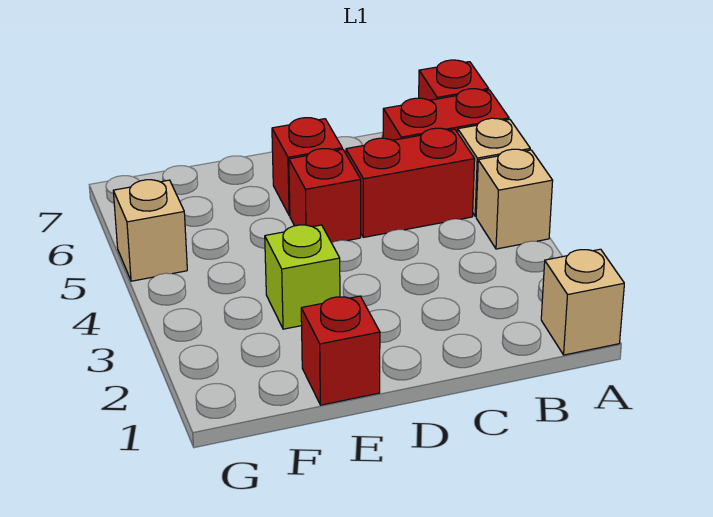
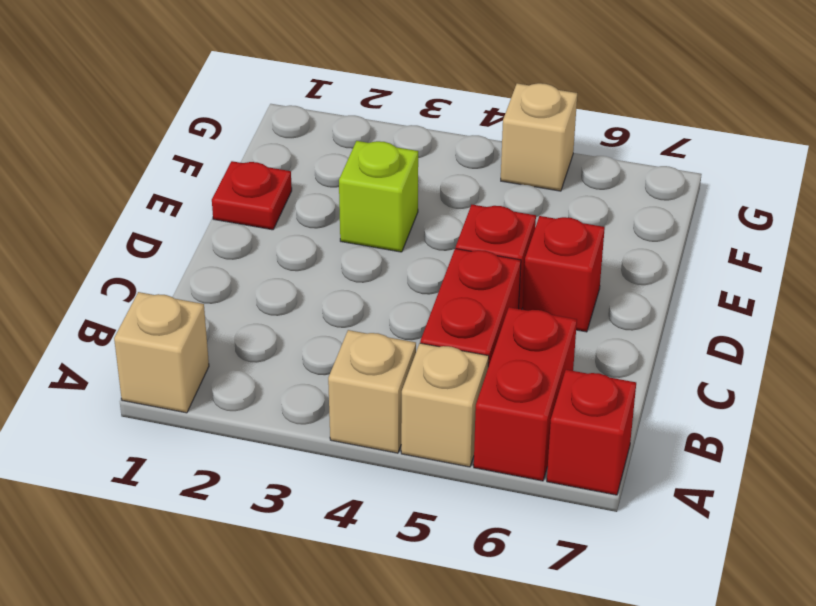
red brick E1 level 1 -> red plate E1 level 1

